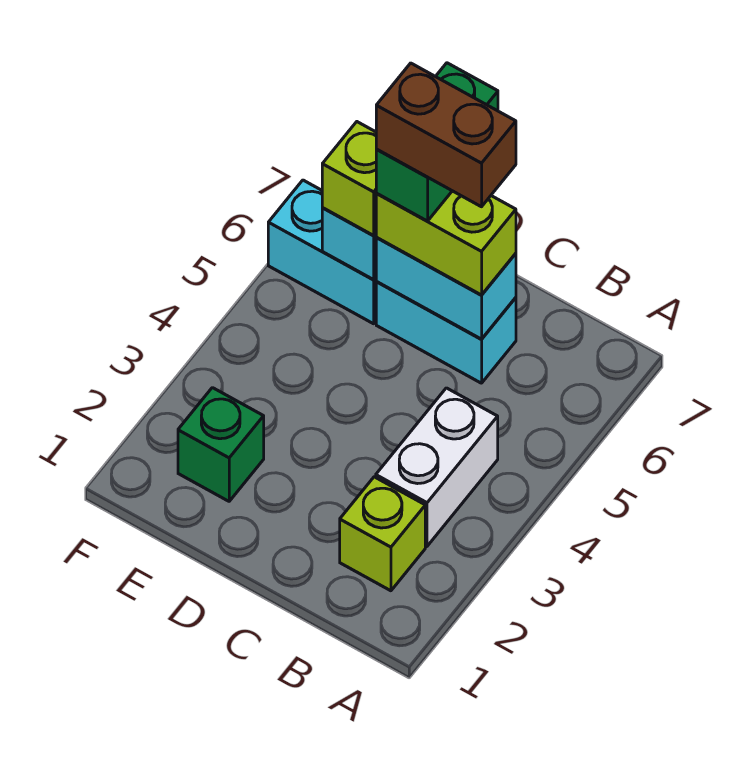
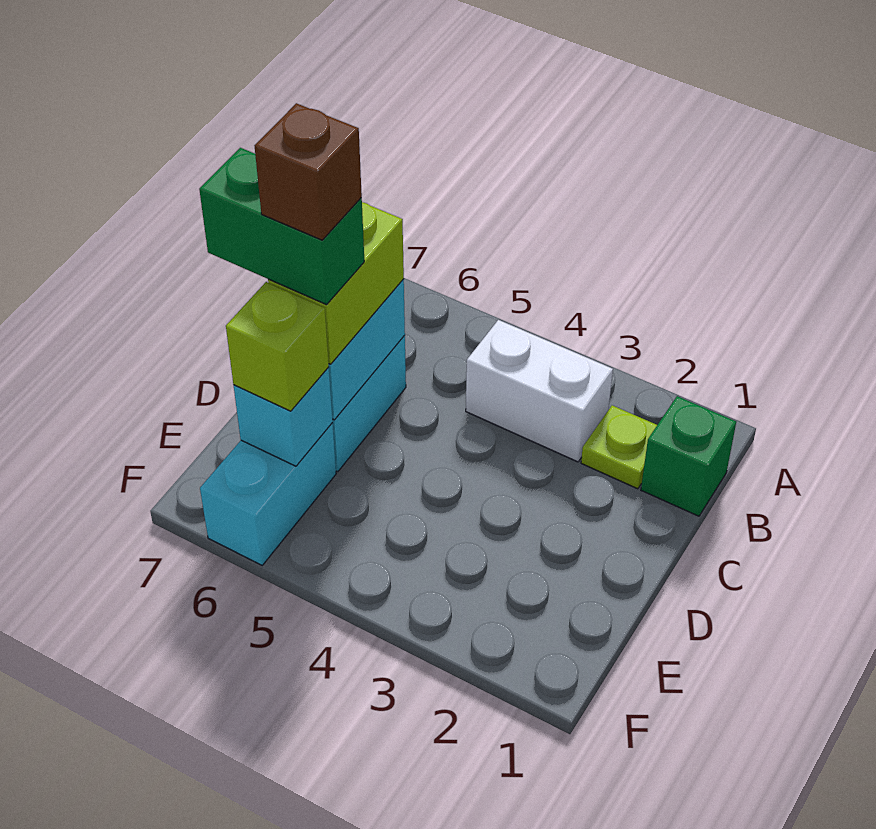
lime brick B2 level 1 -> lime plate B2 level 1
brown brick C6:D6 level 5 -> brown brick D6 level 5
green brick E2 level 1 -> green brick B1 level 1

